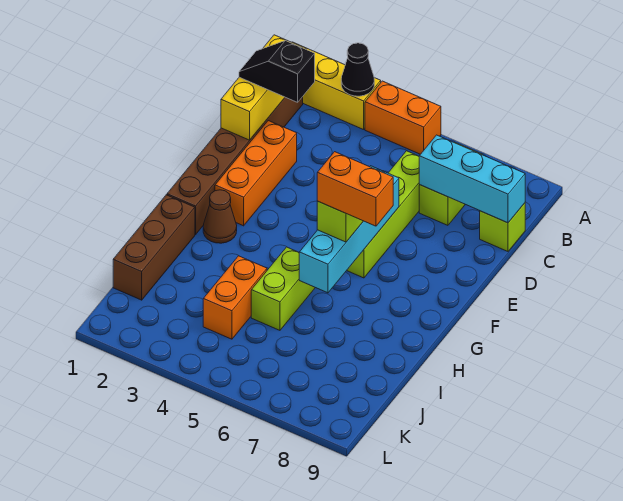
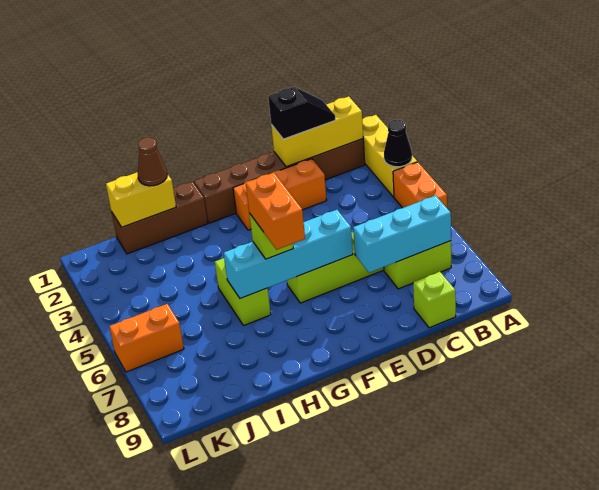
black slope C1:C2 level 3 top 2 -> black slope C1:D1 level 3 top D
cyan brick C7:C9 level 2 -> cyan brick B7:D7 level 2
brown cone G2 level 1 -> brown cone I1 level 3
lime brick H5:I5 level 1 -> lime brick H5:H6 level 1
none -> yellow brick I1:J1 level 2
orange brick I4:J4 level 1 -> orange brick K6:L6 level 1

